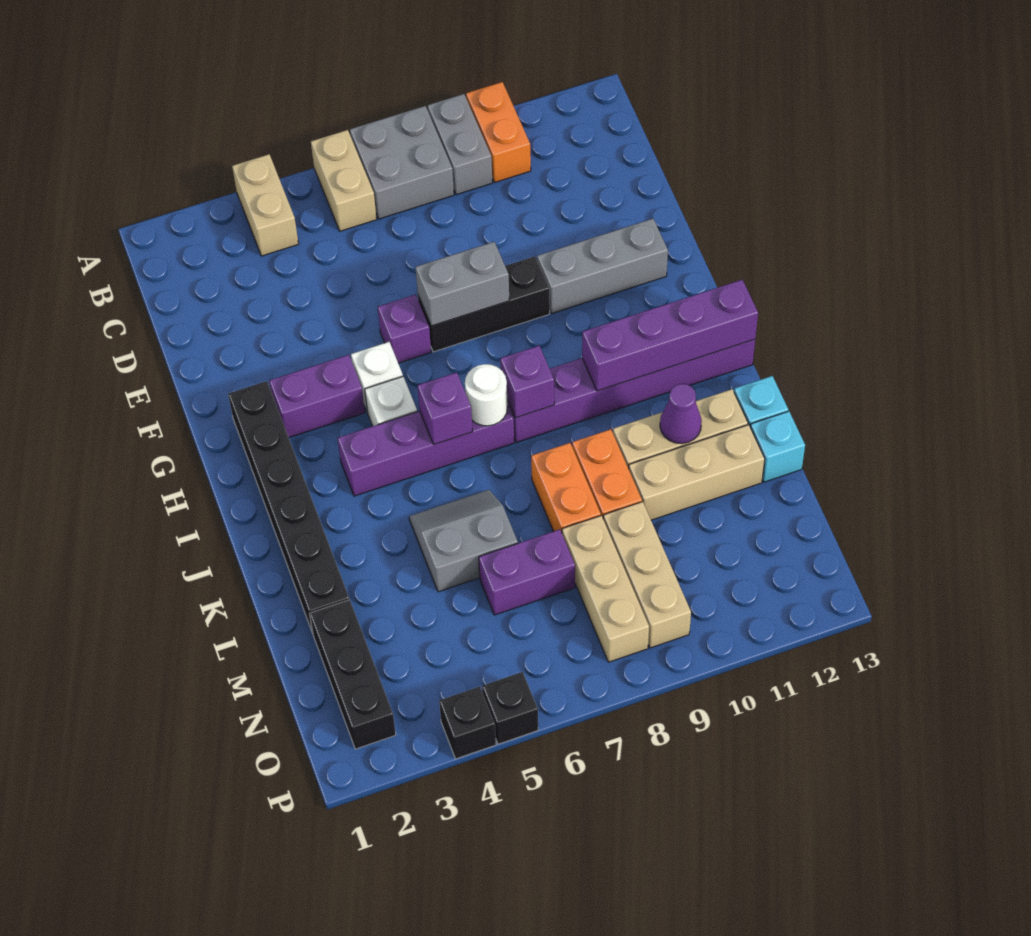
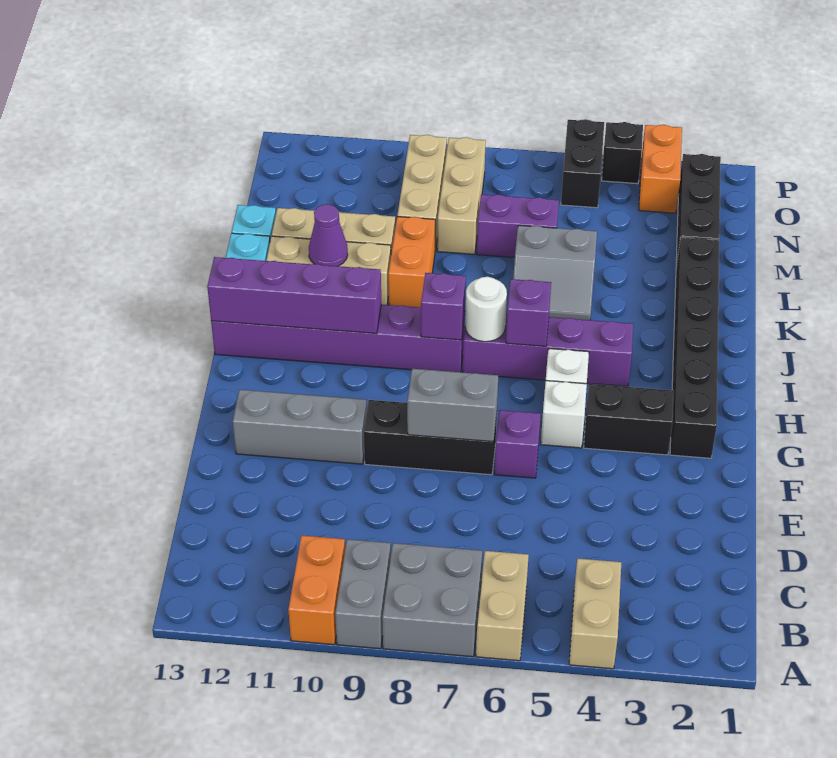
purple brick G3:G4 level 1 -> black brick G3:G4 level 1
orange brick K8:L8 level 1 -> orange brick O3:P3 level 1
black brick P5 level 1 -> black brick O5:P5 level 1

